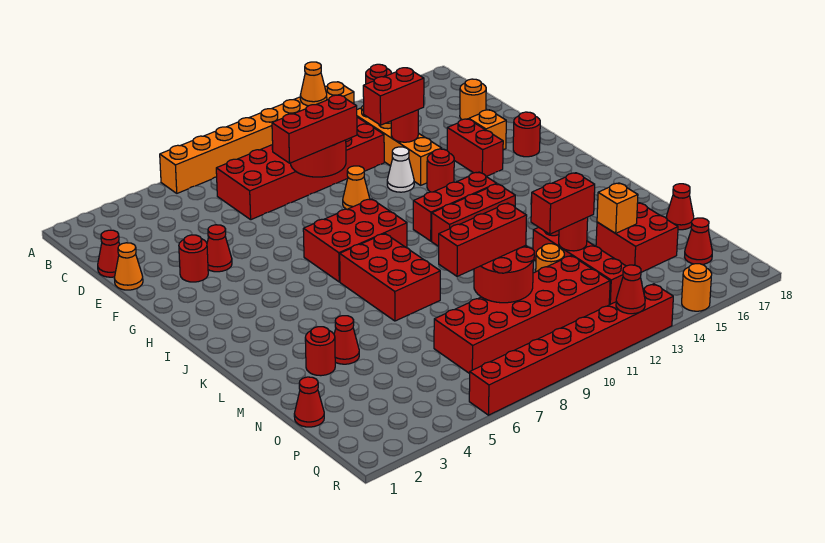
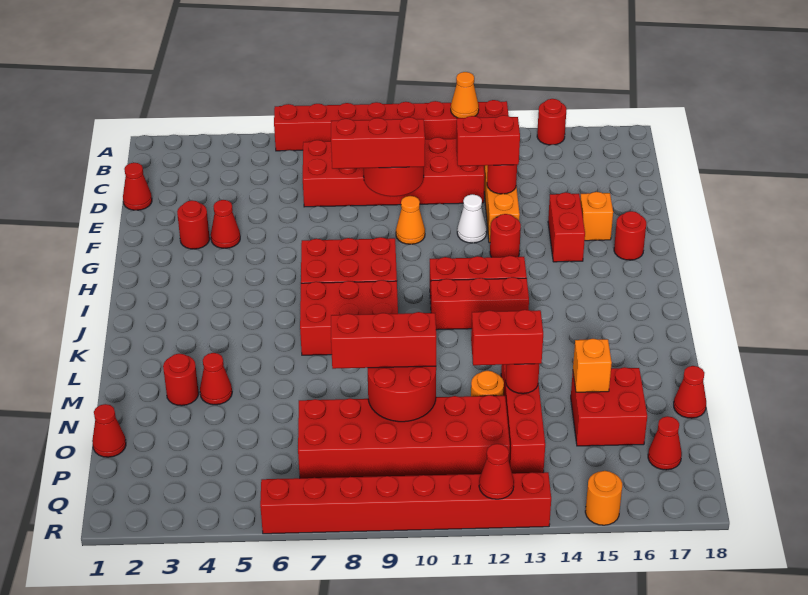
orange brick A6:A13 level 1 -> red brick A6:A13 level 1
orange round brick D17 level 1 -> none
orange cone E1 level 1 -> none
red brick J7:L8 level 1 -> red brick J7:K9 level 1

